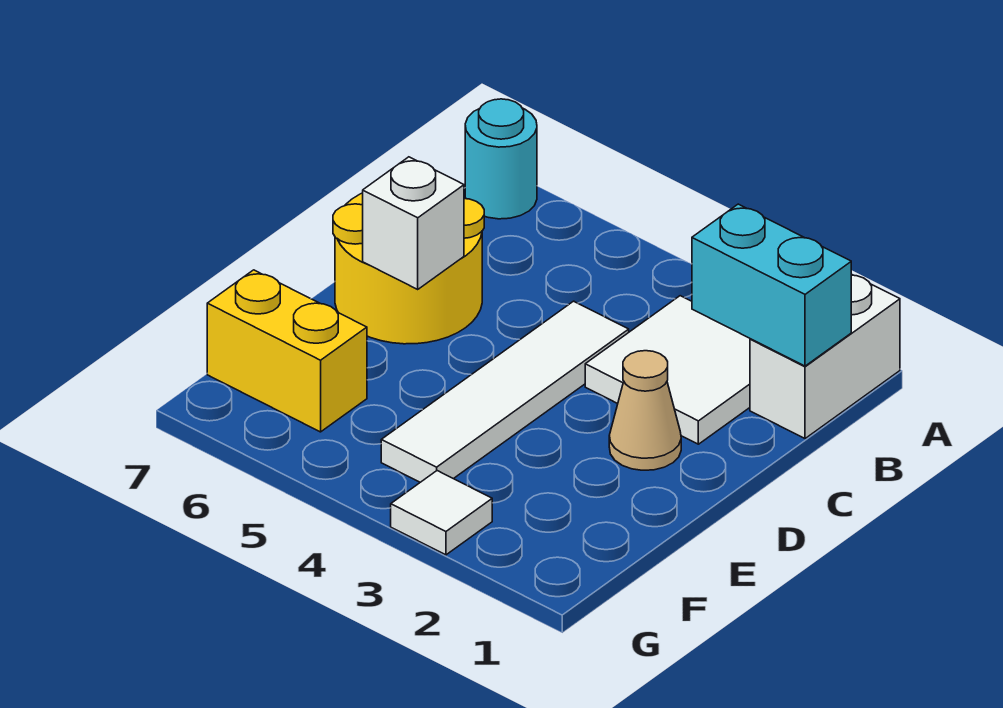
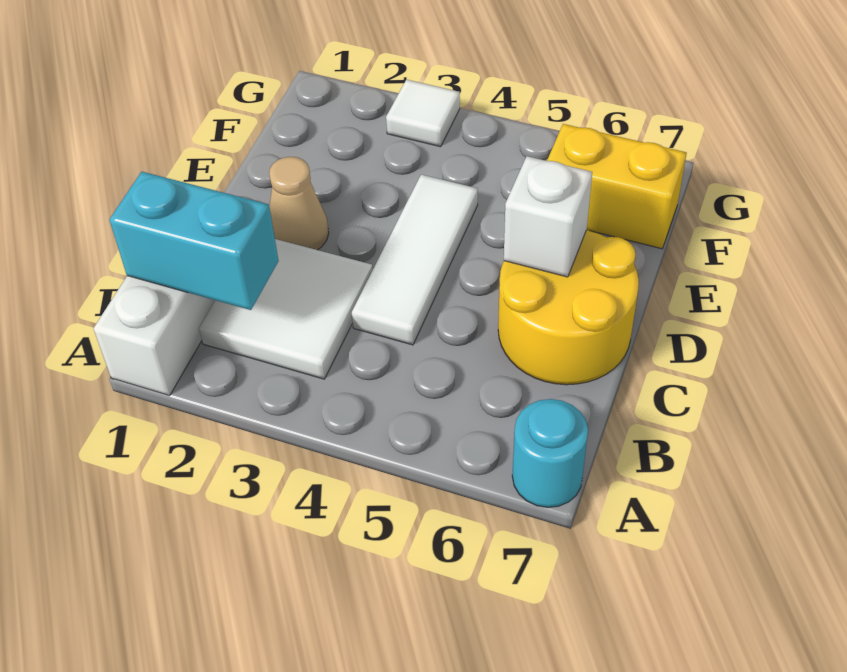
white tile C4:F4 level 1 -> white tile C4:E4 level 1

